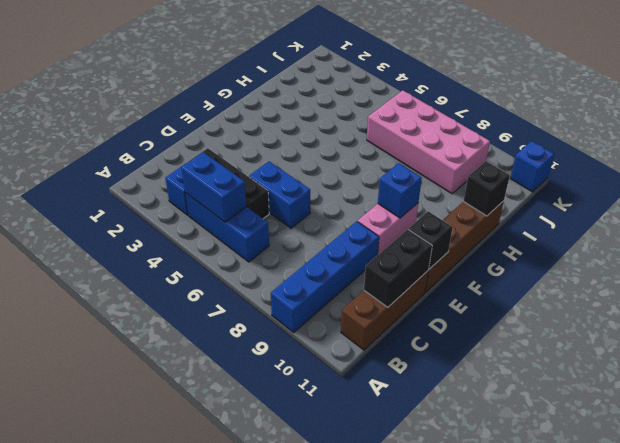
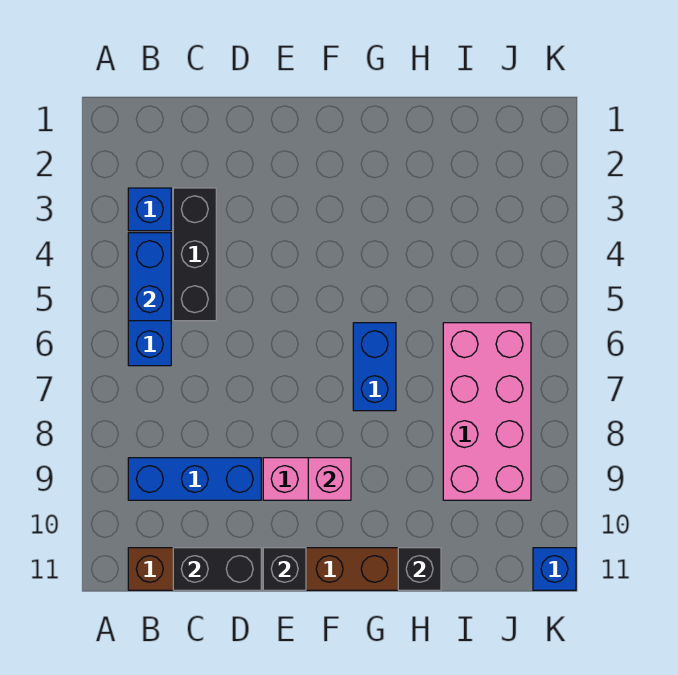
blue brick A9:D9 level 1 -> blue brick B9:D9 level 1
blue brick D5:D6 level 1 -> blue brick G6:G7 level 1
blue brick F9 level 2 -> pink brick F9 level 2

